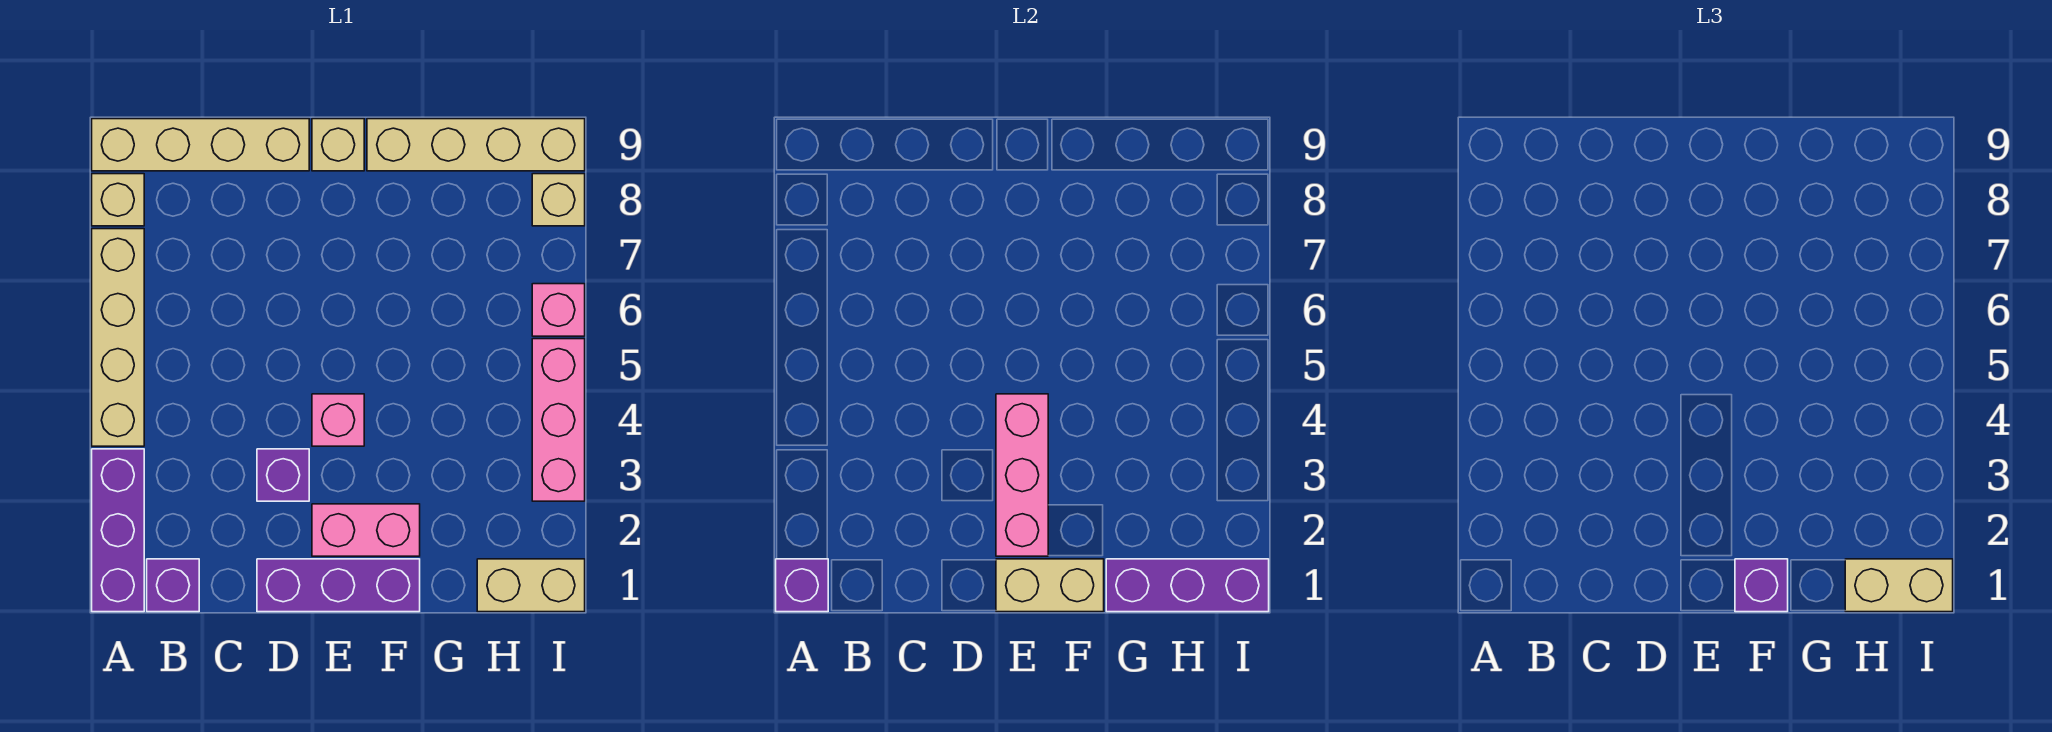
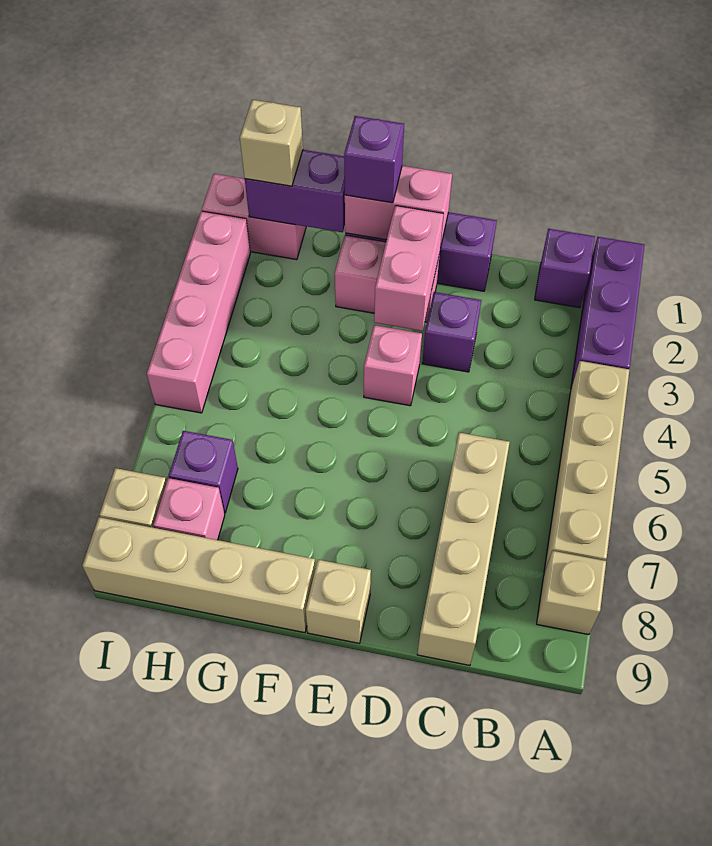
purple brick A1 level 2 -> purple brick H7 level 1
tan brick A9:D9 level 1 -> tan brick C6:C9 level 1
tan brick E1:F1 level 2 -> pink brick E1:F1 level 2
pink brick E2:E4 level 2 -> pink brick E2:E3 level 2
purple brick G1:I1 level 2 -> purple brick G1:H1 level 2
tan brick H1:I1 level 1 -> pink brick H1:I1 level 1
tan brick H1:I1 level 3 -> tan brick H1 level 3
pink brick I3:I5 level 1 -> pink brick I2:I5 level 1
pink brick I6 level 1 -> pink brick H8 level 1

